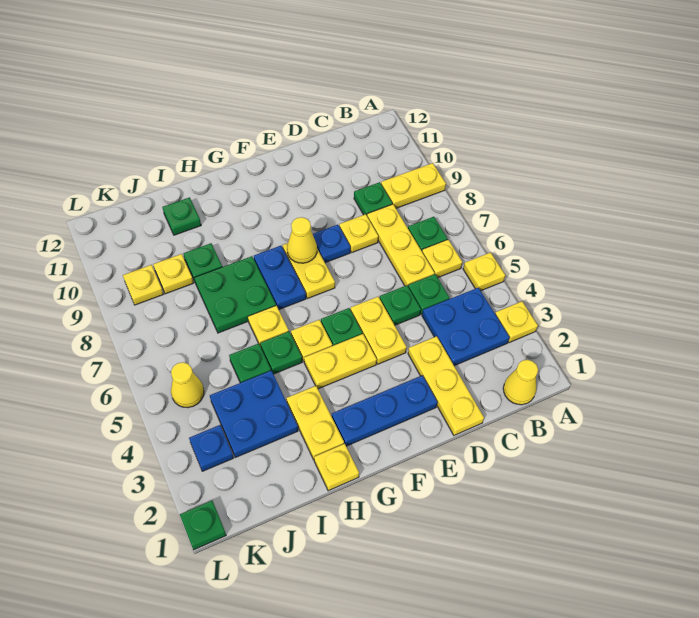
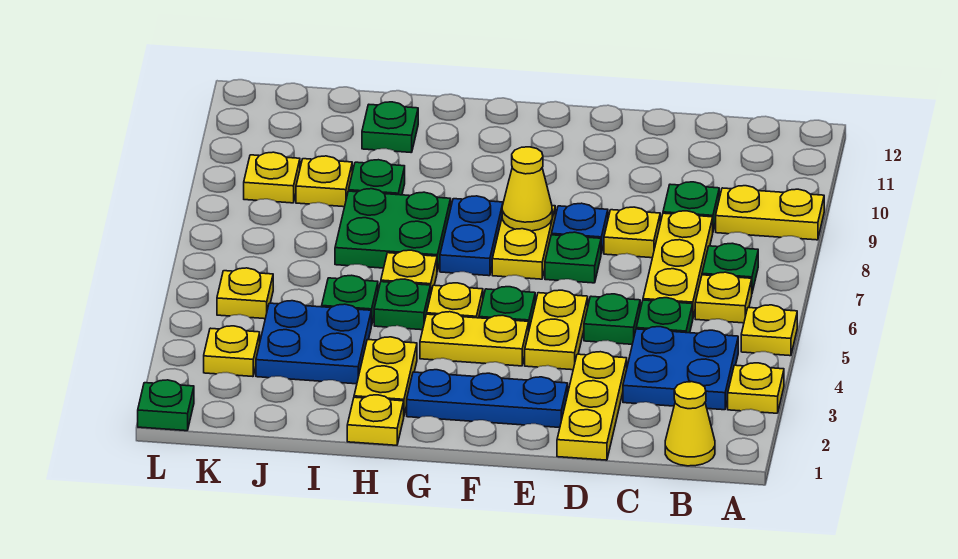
none -> green plate E7 level 1
blue plate K3 level 1 -> yellow plate K3 level 1
yellow cone K5 level 1 -> yellow plate K5 level 1

